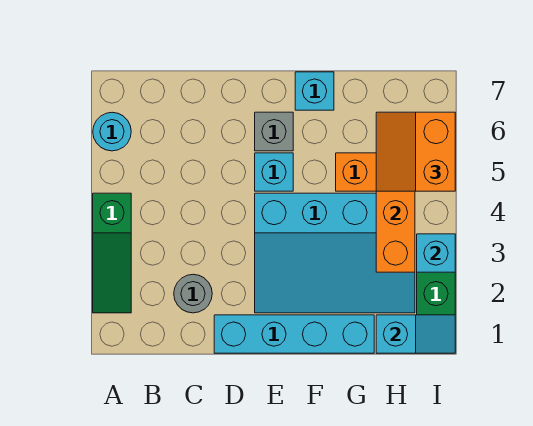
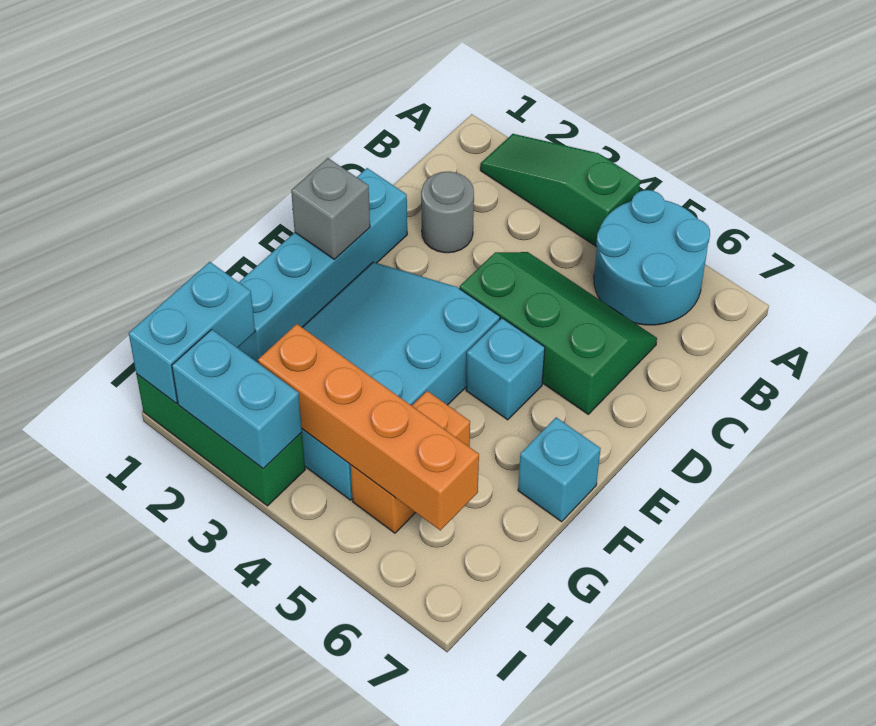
cyan round brick A6 level 1 -> cyan round brick A5:B6 level 1
none -> green slope C4:D6 level 1 top D
grey brick E6 level 1 -> grey brick E1 level 2
cyan slope H1:I1 level 2 top H -> cyan brick H1:I1 level 2
orange slope H5:I6 level 3 top I -> none
cyan brick I3 level 2 -> cyan brick I2:I3 level 2

